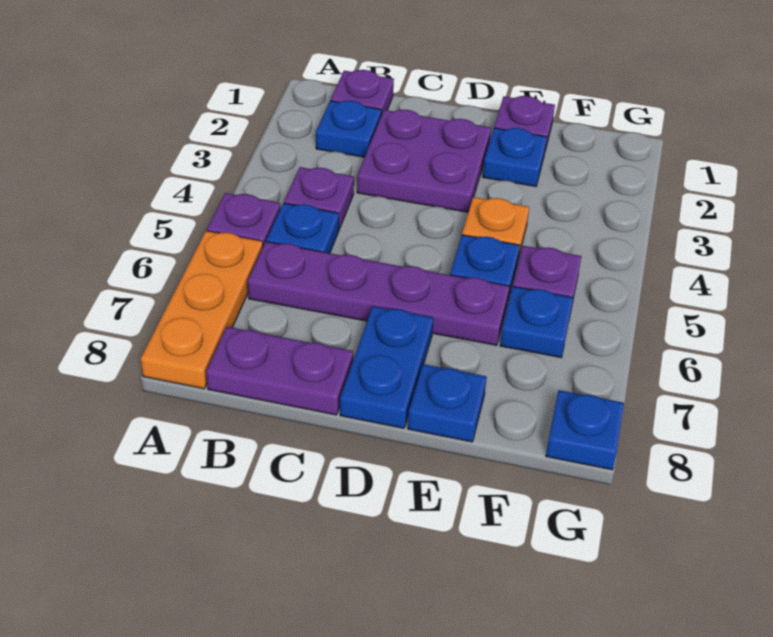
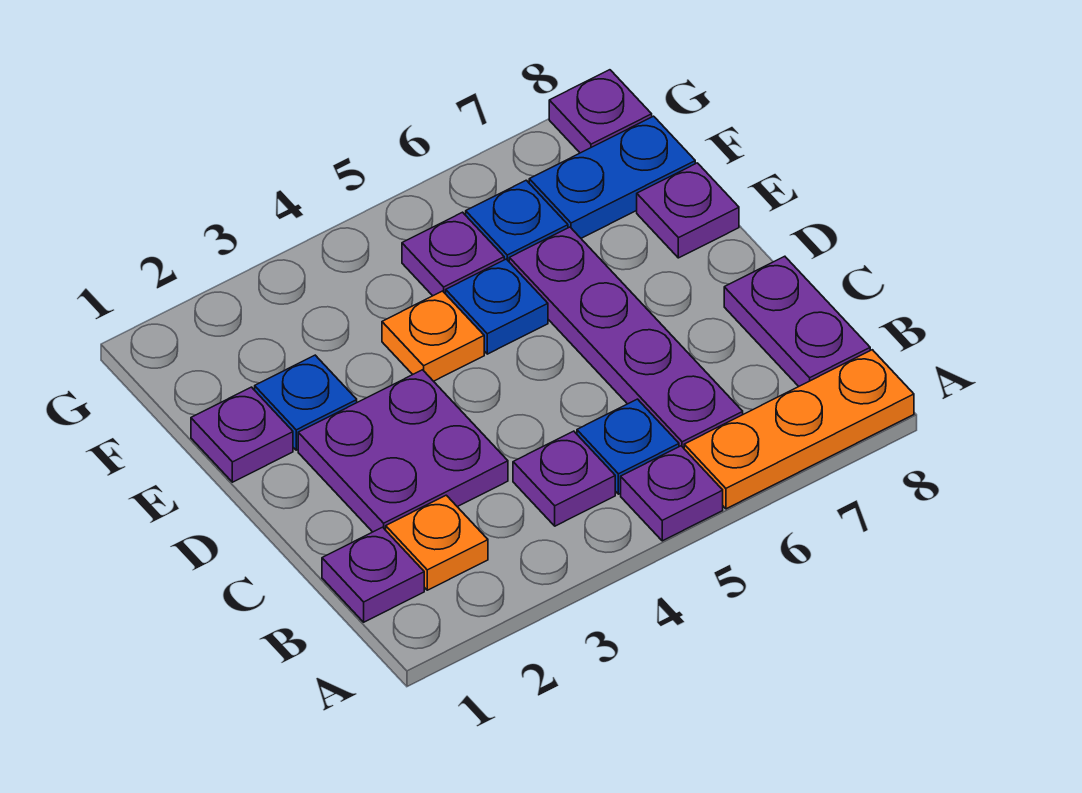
blue plate B2 level 1 -> orange plate B2 level 1
blue plate D7:D8 level 1 -> blue plate F7:F8 level 1
blue plate E8 level 1 -> purple plate E8 level 1
blue plate G8 level 1 -> purple plate G8 level 1

